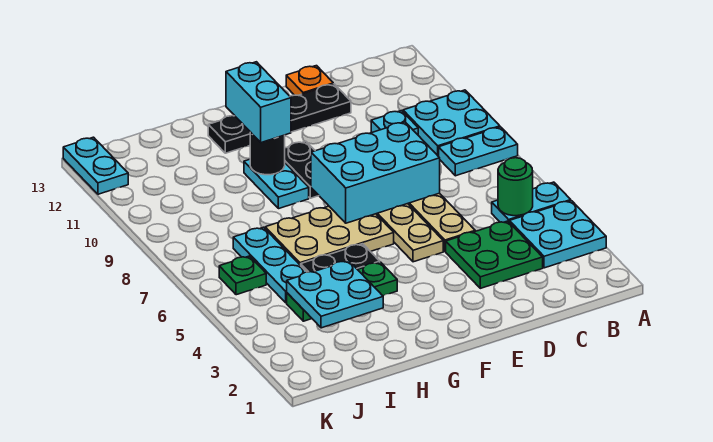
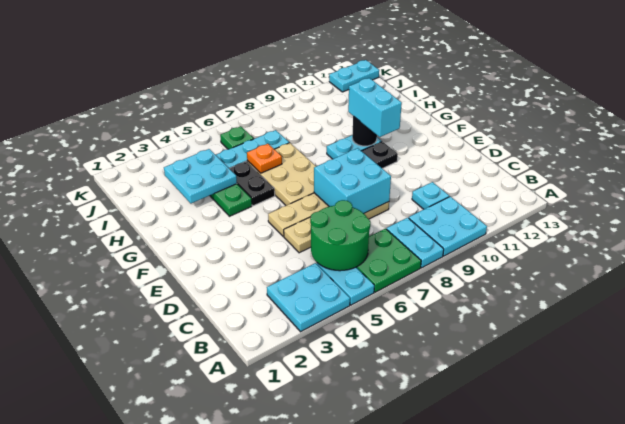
green round brick B5 level 2 -> green round brick B5:C6 level 2
green plate C3:D4 level 1 -> green plate A6:B7 level 1
cyan brick D7:F8 level 2 -> cyan brick D7:E8 level 2
black plate D12:G12 level 1 -> none
orange plate D13 level 1 -> orange plate H6 level 2
cyan brick G10:G11 level 3 -> cyan brick F10:G10 level 3

